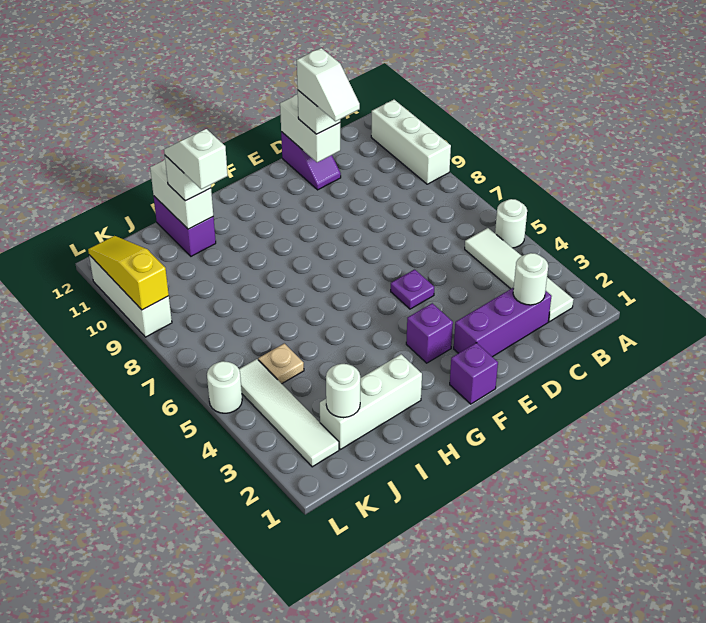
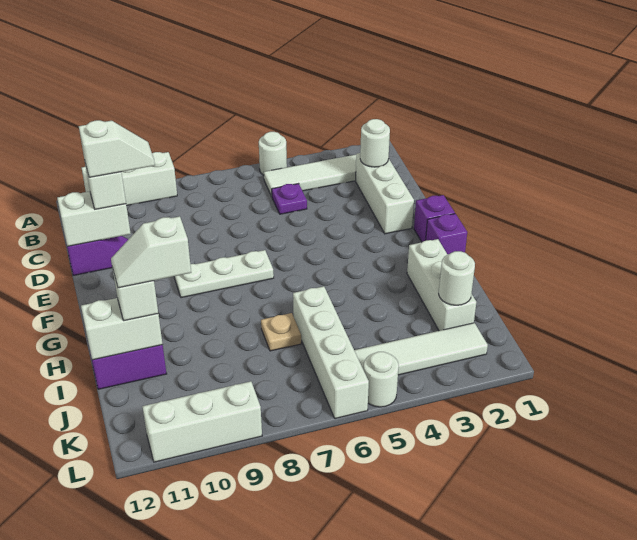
purple brick C2:E2 level 1 -> white brick C2:E2 level 1
purple plate E5 level 1 -> purple plate C5 level 1
purple brick F3 level 1 -> purple brick G1 level 1
none -> white plate F7:F9 level 1
none -> white brick I6:L6 level 1
tan plate J5 level 1 -> tan plate I7 level 1
yellow slope L9:L11 level 2 top 9 -> none

